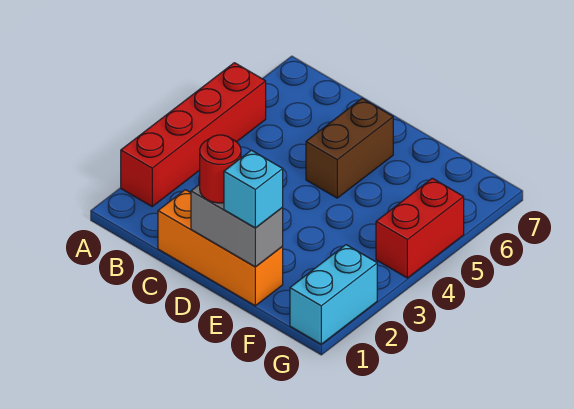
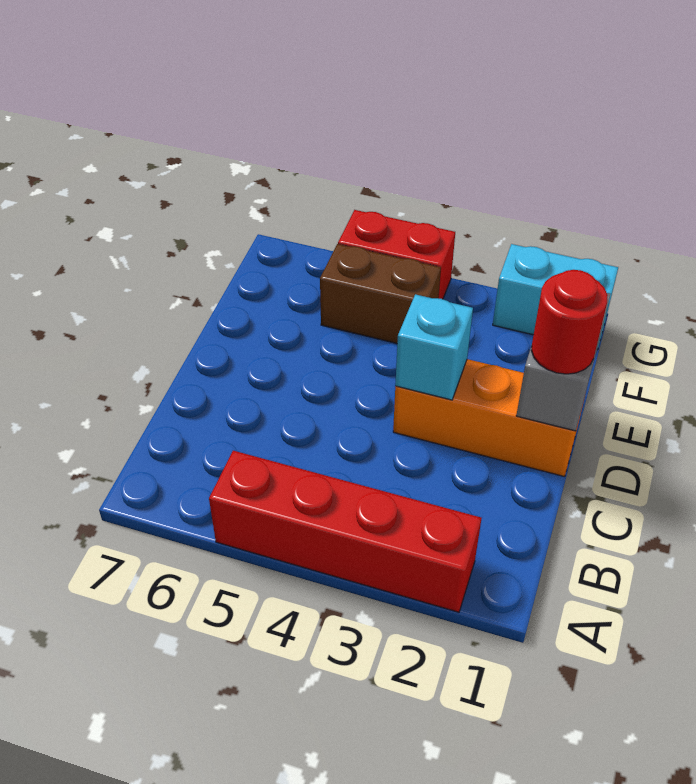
orange brick C1:E1 level 1 -> orange brick D1:D3 level 1
brown brick D5:D6 level 1 -> brown brick F4:F5 level 1
cyan brick E1 level 3 -> cyan brick D3 level 2

